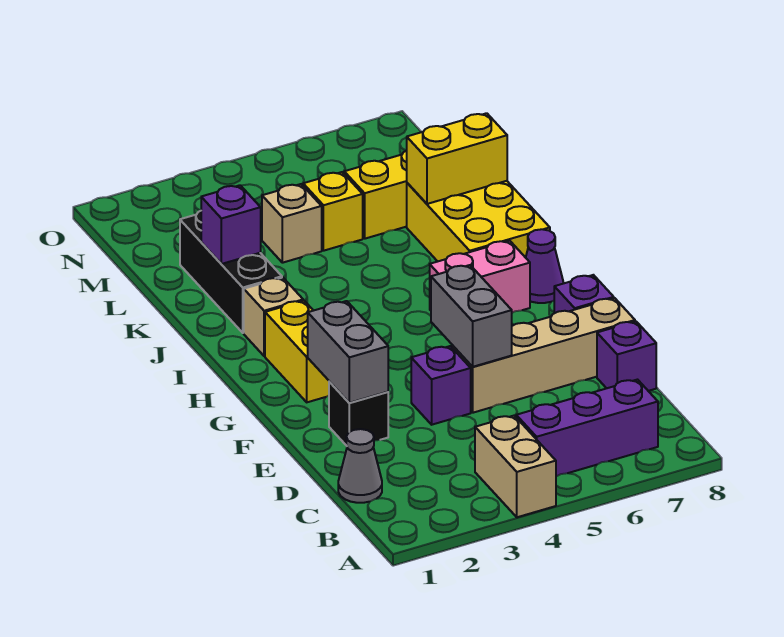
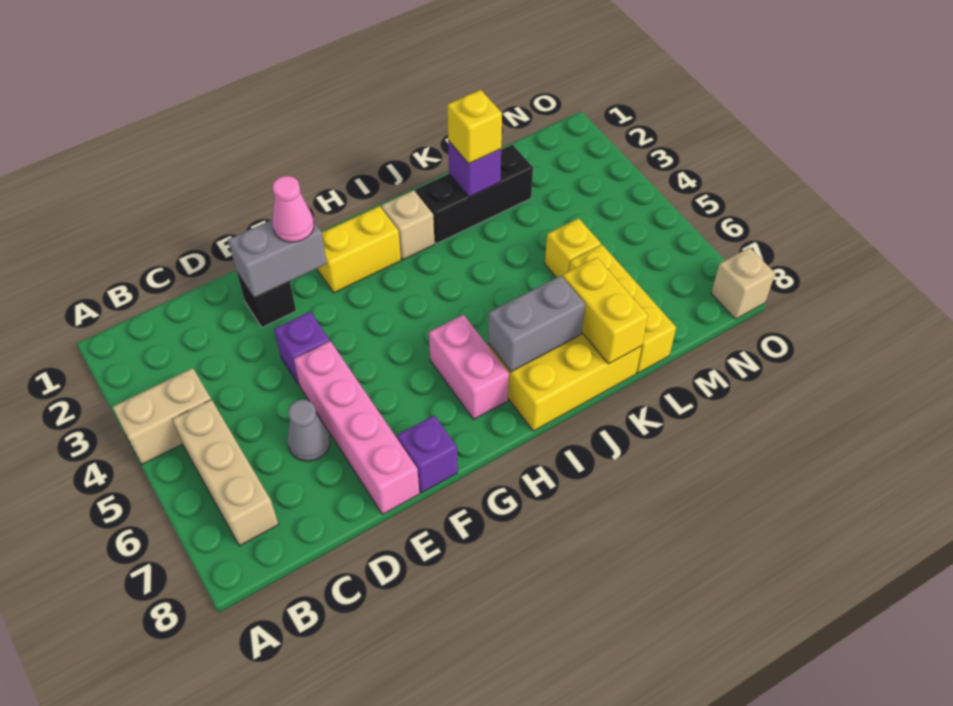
purple brick B5:B7 level 1 -> tan brick B5:B7 level 1
grey cone C1 level 1 -> grey cone D6 level 1
purple brick D8 level 1 -> none
tan brick E5:E8 level 1 -> pink brick E5:E8 level 1
grey brick E5:F5 level 2 -> grey brick I7:J7 level 2
none -> pink cone F2 level 3
purple cone H8 level 1 -> none
none -> yellow brick K2 level 3
tan brick L4 level 1 -> tan brick O8 level 1

